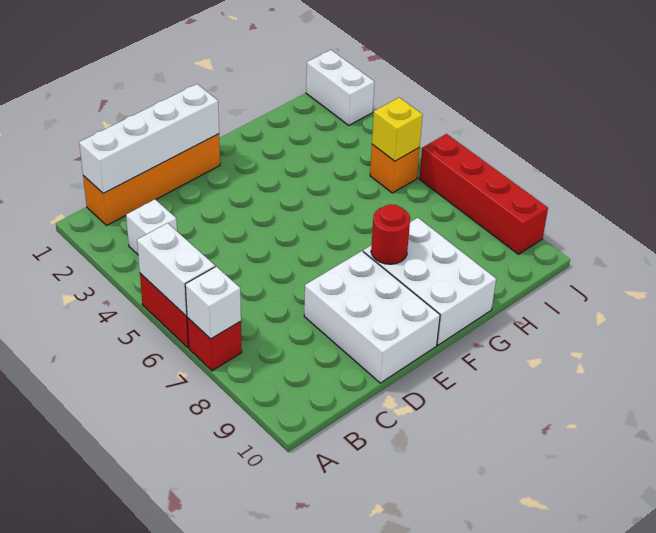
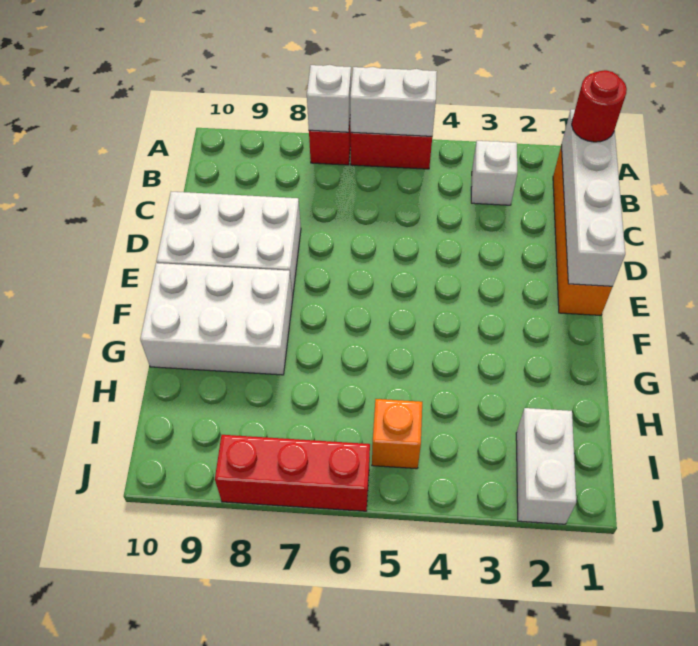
red round brick F8 level 2 -> red round brick B1 level 3
yellow brick I5 level 2 -> none
white brick J1:J2 level 1 -> white brick I2:J2 level 1
red brick J6:J9 level 1 -> red brick J6:J8 level 1

